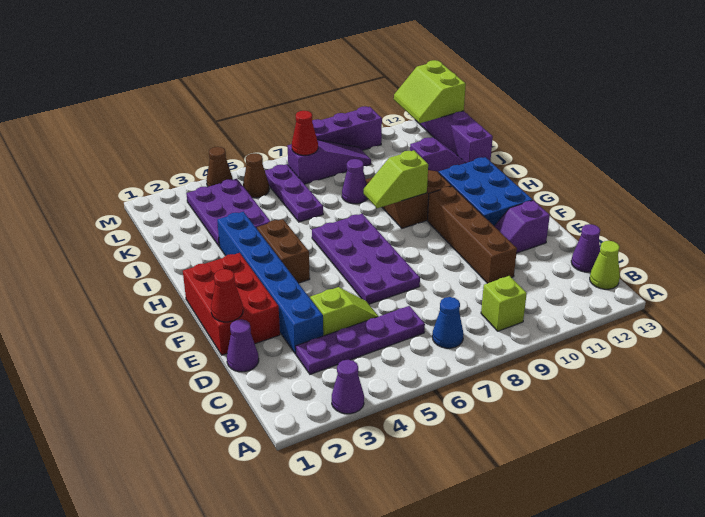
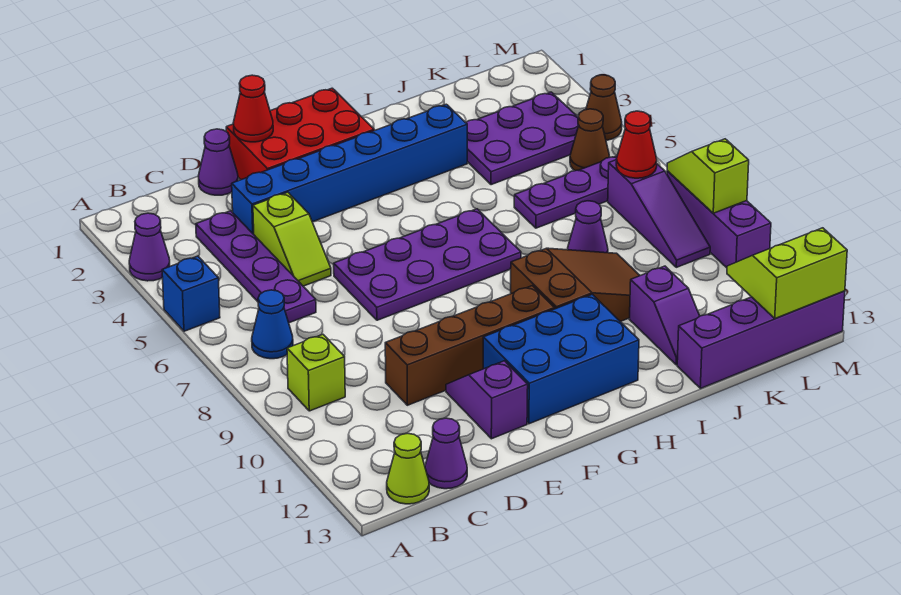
none -> blue brick A5 level 1
brown brick G4:H4 level 1 -> none
lime slope H8:H9 level 2 top 9 -> lime slope M8:M9 level 2 top 9

